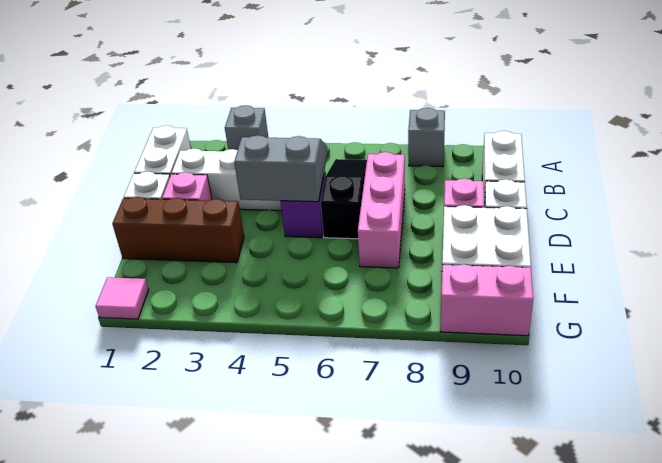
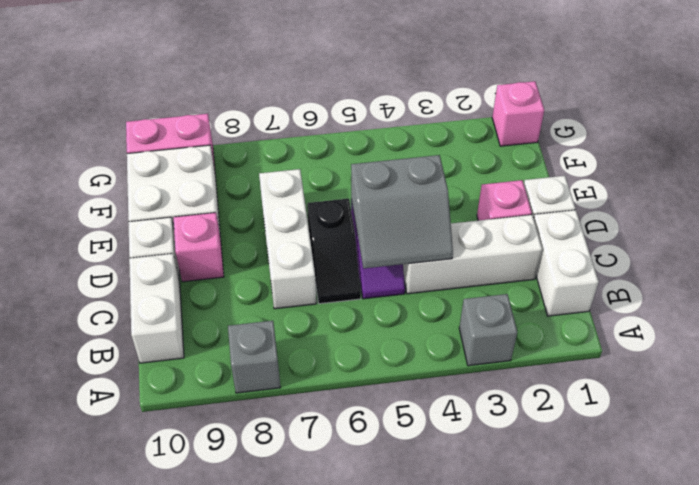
black slope B6:D6 level 1 top D -> black slope C6:D6 level 1 top D
pink brick C7:E7 level 1 -> white brick C7:E7 level 1
brown brick E1:E3 level 1 -> none
pink tile G1 level 1 -> pink brick G1 level 1

